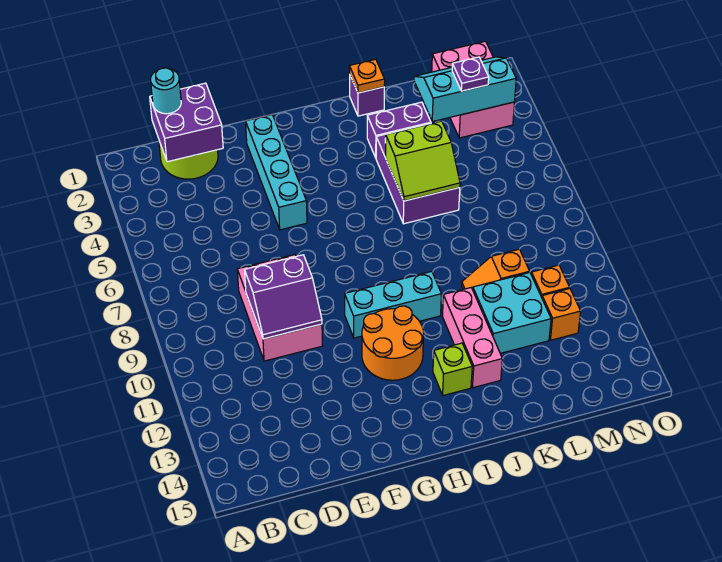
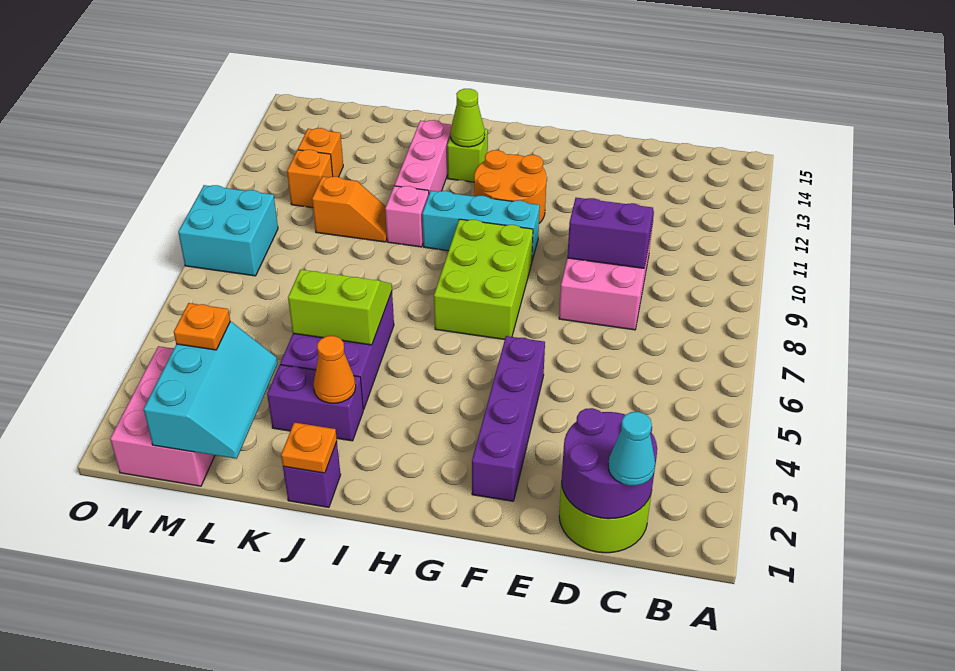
purple brick C1:D2 level 2 -> purple round brick C1:D2 level 2
cyan round brick C1 level 3 -> cyan cone C1 level 3
cyan brick F2:F5 level 1 -> purple brick F2:F5 level 1
none -> lime brick G7:H9 level 1
none -> lime cone I13 level 2
none -> orange cone J3 level 2
none -> pink brick J10 level 1
cyan brick K11:L12 level 1 -> cyan brick N8:O9 level 1
cyan slope L2:N3 level 2 top 3 -> cyan slope L1:M3 level 2 top M
purple plate M3 level 3 -> orange plate M3 level 3

